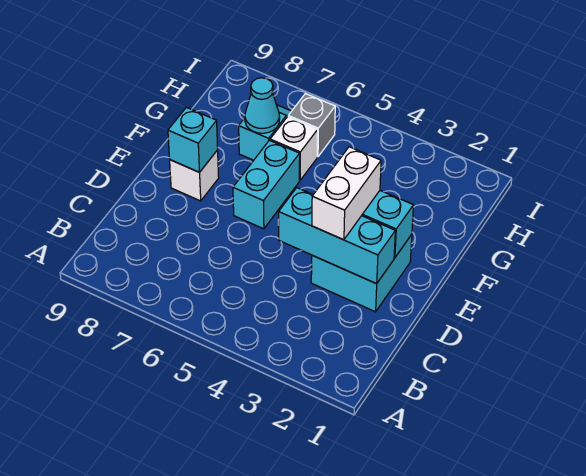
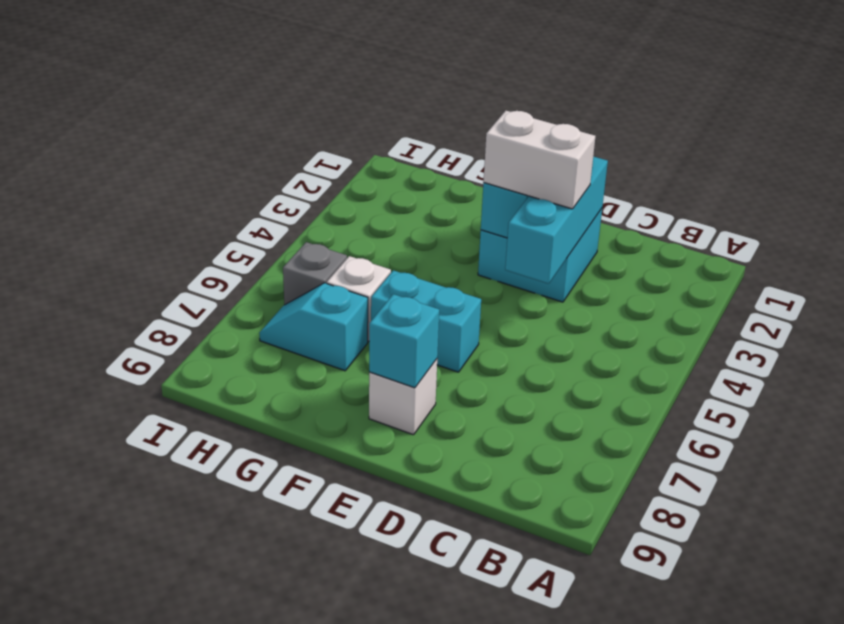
cyan cone G7 level 2 -> none

